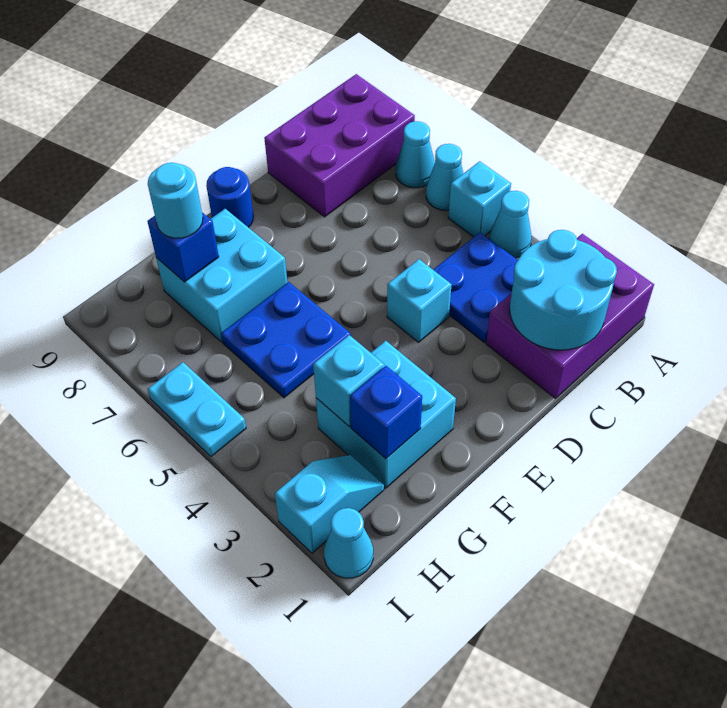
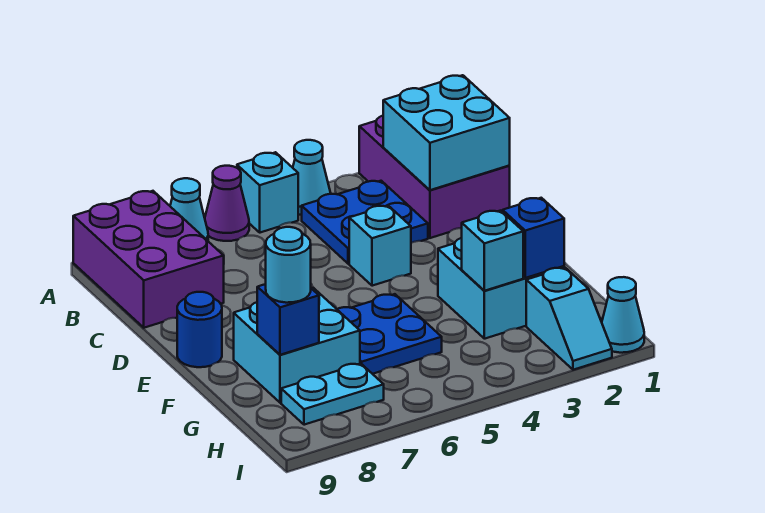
cyan cone A6 level 1 -> purple cone A6 level 1
cyan round brick B1:C2 level 2 -> cyan brick B1:C2 level 2
cyan slope H2:I2 level 1 top I -> cyan slope H2:I2 level 1 top H
cyan plate I5:I6 level 1 -> cyan plate H7:H8 level 1

